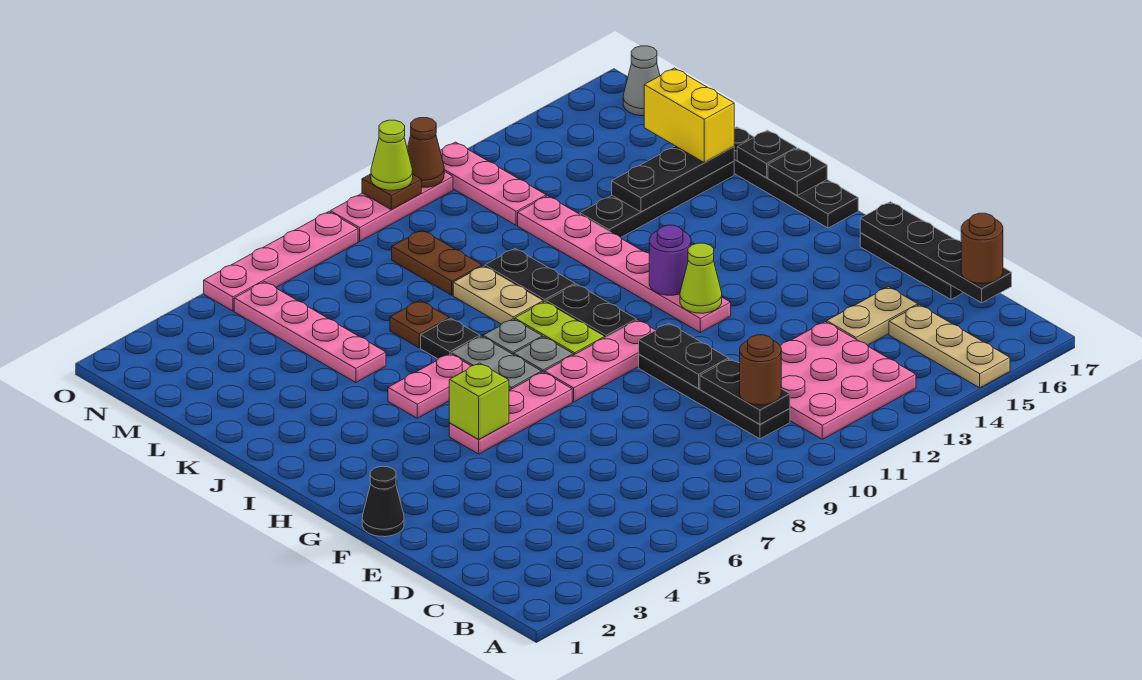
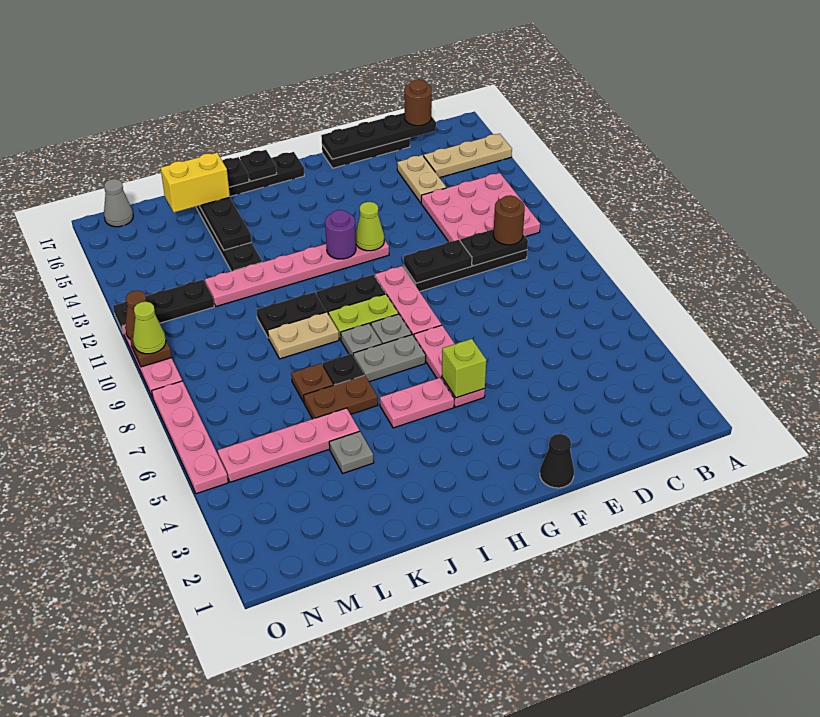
pink plate I5:I6 level 1 -> pink plate H5:I5 level 1
none -> grey plate K4 level 1
brown plate L9:M9 level 1 -> brown plate J6:K6 level 1
pink plate M12:O12 level 1 -> black plate M12:O12 level 1

